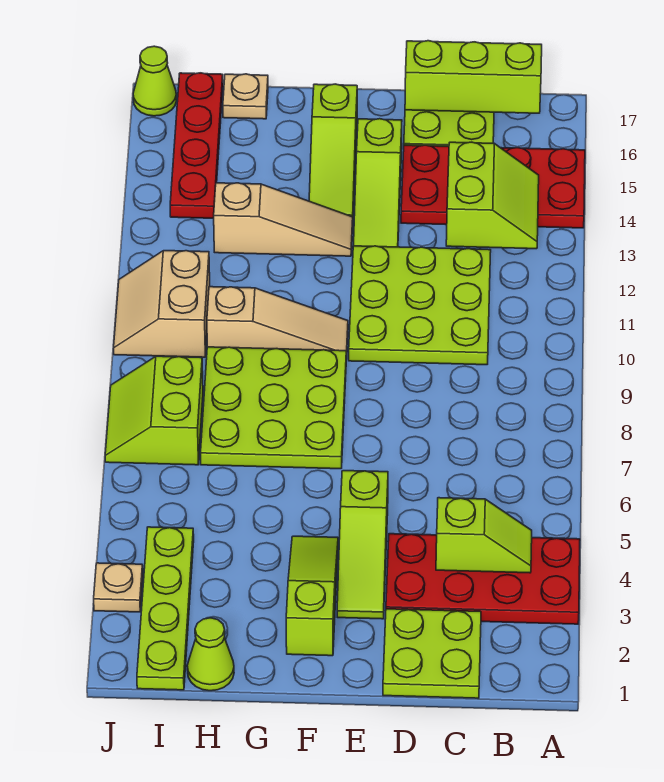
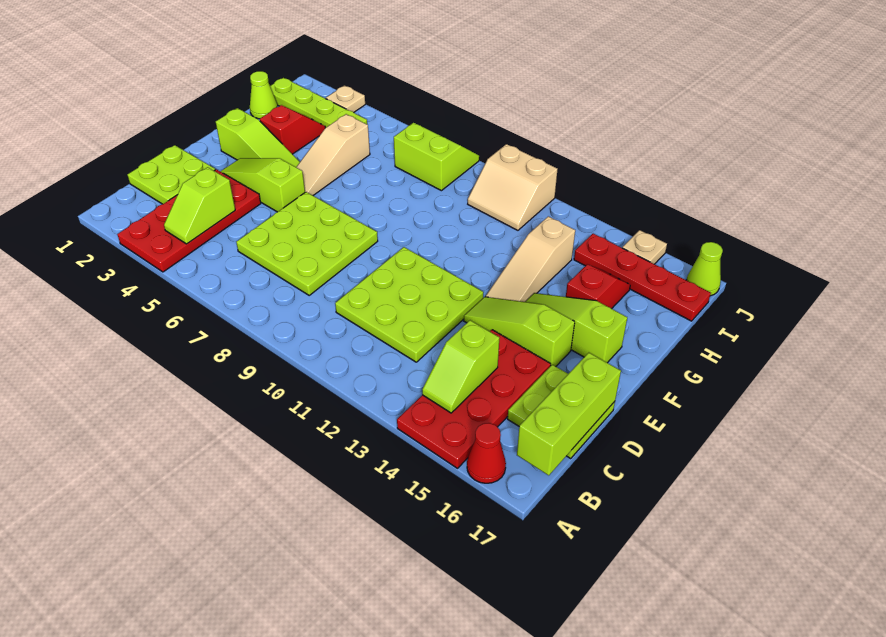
none -> red cone A16 level 1
lime slope B13:C14 level 2 top C -> lime slope B14:C14 level 2 top C
lime plate F7:H9 level 1 -> lime plate C6:E8 level 1
tan slope F10:H10 level 1 top H -> tan slope F5:H5 level 1 top H
none -> red slope G3:H3 level 1 top G
none -> red slope G15:H15 level 1 top G
tan plate H17 level 1 -> tan plate J15 level 1
tan slope I10:J11 level 1 top I -> tan slope I10:J11 level 1 top J

